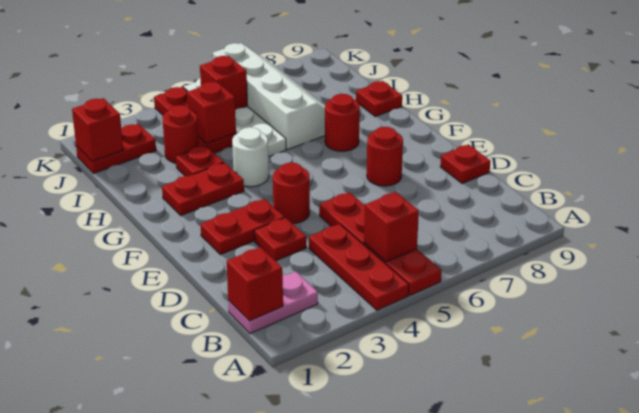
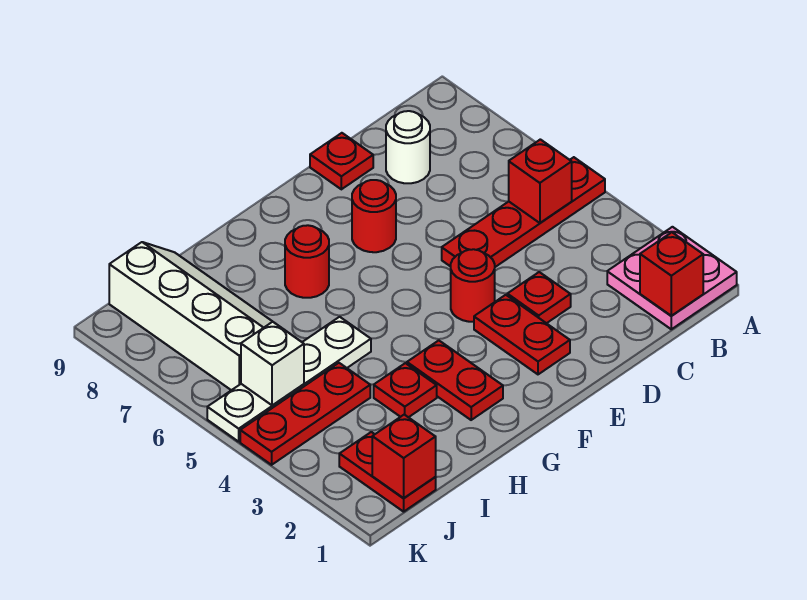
red plate A4:C4 level 1 -> none
pink plate B1:B2 level 1 -> pink plate A1:B2 level 1
white round brick G4 level 1 -> white round brick C8 level 1
white slope H6:K7 level 1 top 6 -> white slope I6:J9 level 1 top J
red plate H9 level 1 -> none
red round brick I3 level 1 -> none
red brick I4 level 2 -> none
red brick J5 level 2 -> white brick J5 level 2

